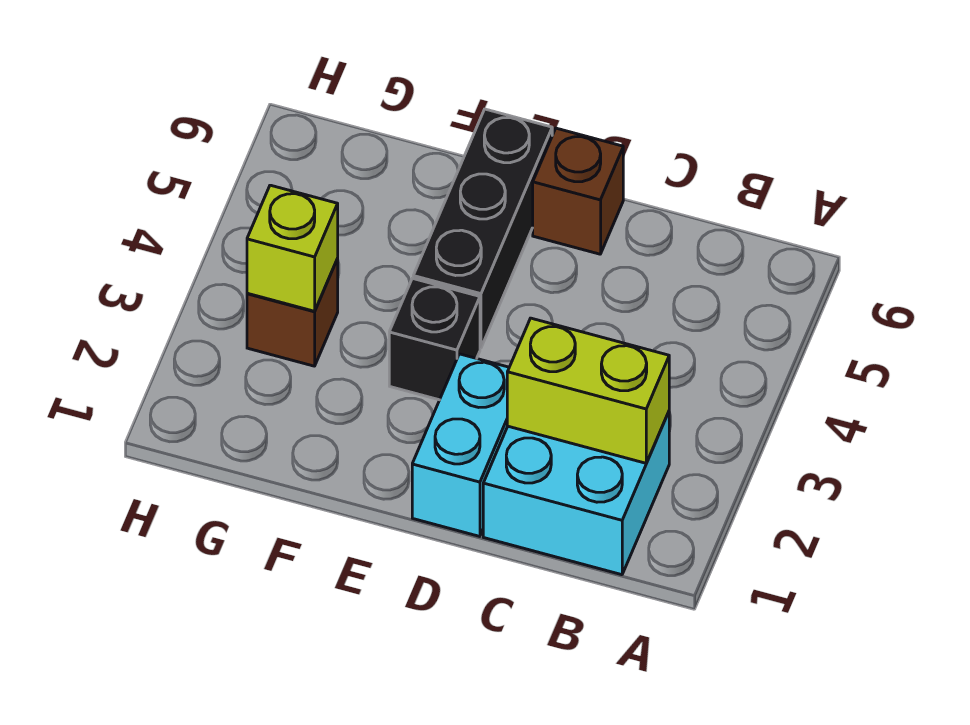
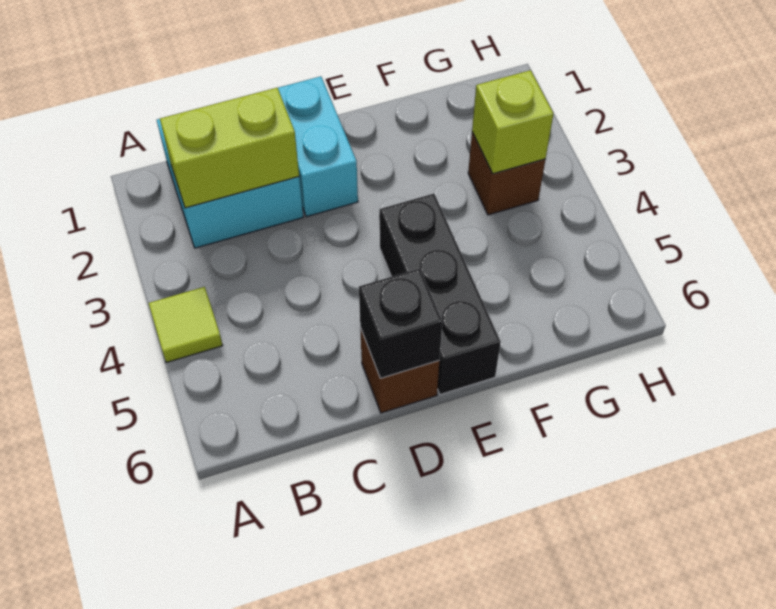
none -> lime tile A4 level 1
black brick E3 level 1 -> black brick D6 level 2

